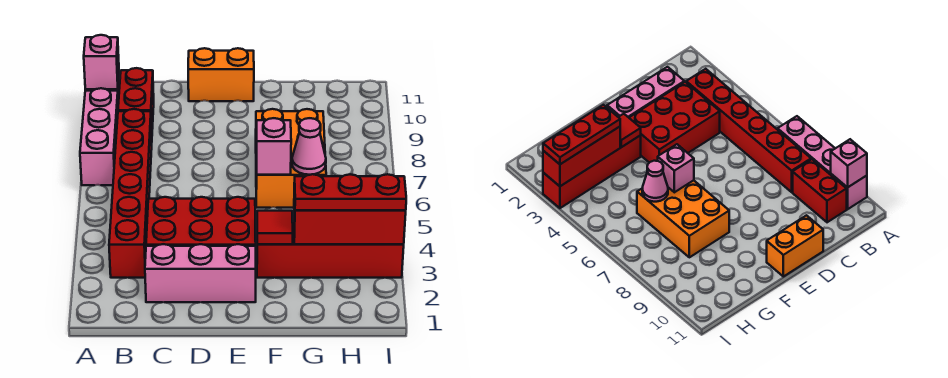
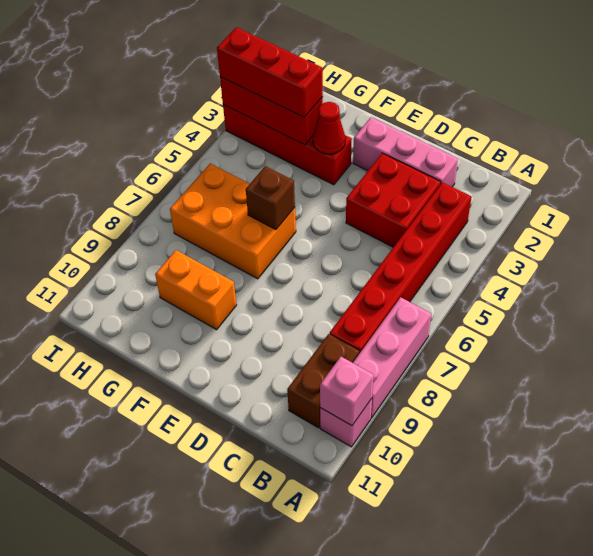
red brick B9:B10 level 1 -> brown brick B9:B10 level 1
red brick C3:E4 level 1 -> red brick C3:D4 level 1
orange brick D11:E11 level 1 -> orange brick F9:G9 level 1
red tile F3 level 2 -> red cone F3 level 2
orange brick F6:G8 level 1 -> orange brick F6:H7 level 1
pink brick F6 level 2 -> brown brick F6 level 2
red plate G3:I3 level 3 -> red brick G3:I3 level 3
pink cone G6 level 2 -> none

